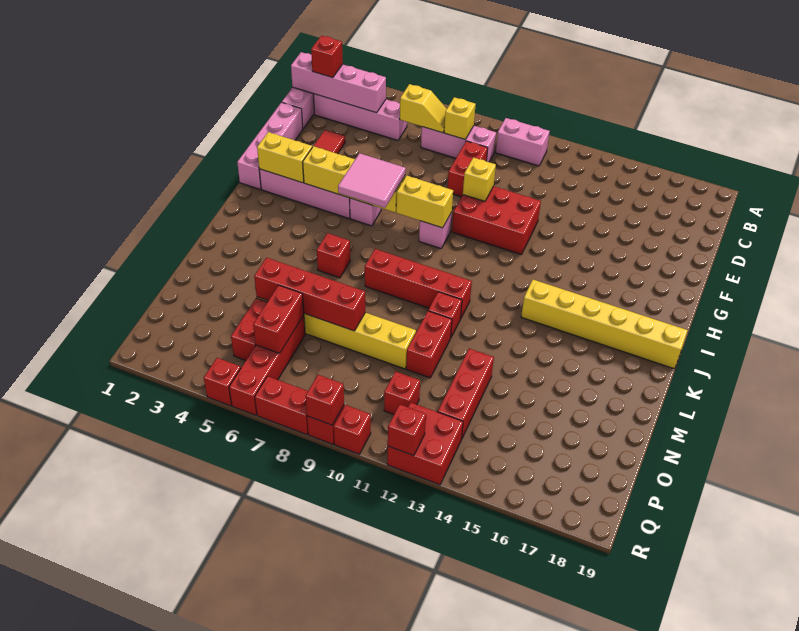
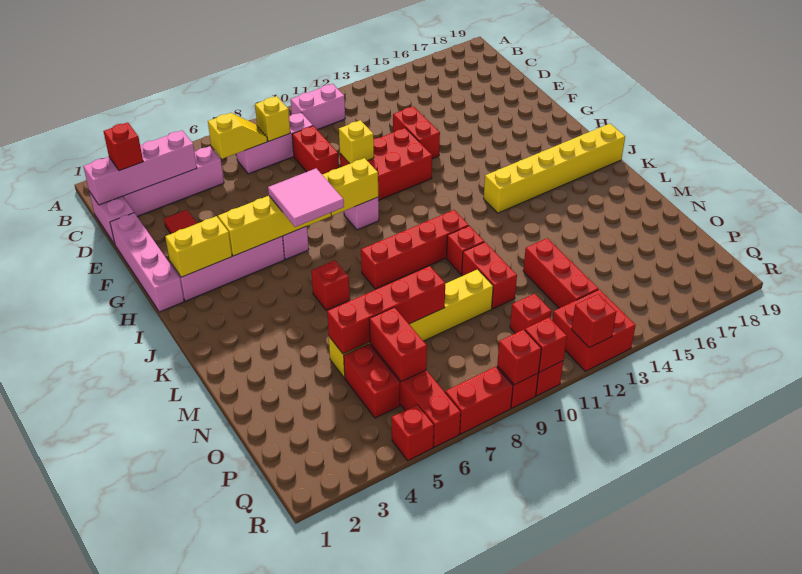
none -> red brick E13:F13 level 1
none -> red brick R10 level 2

